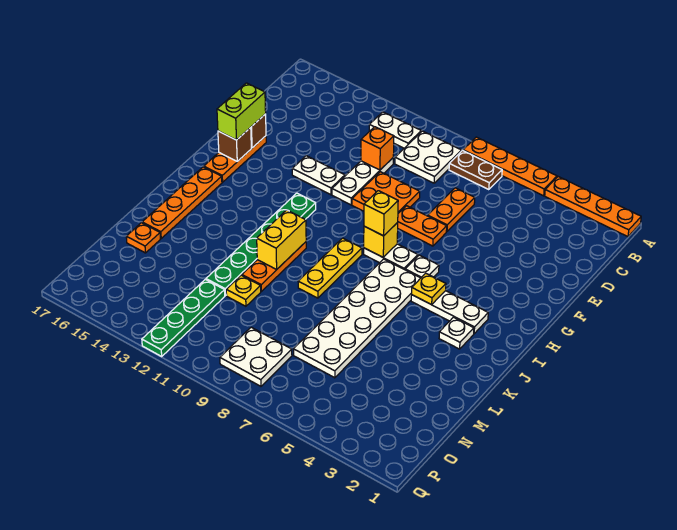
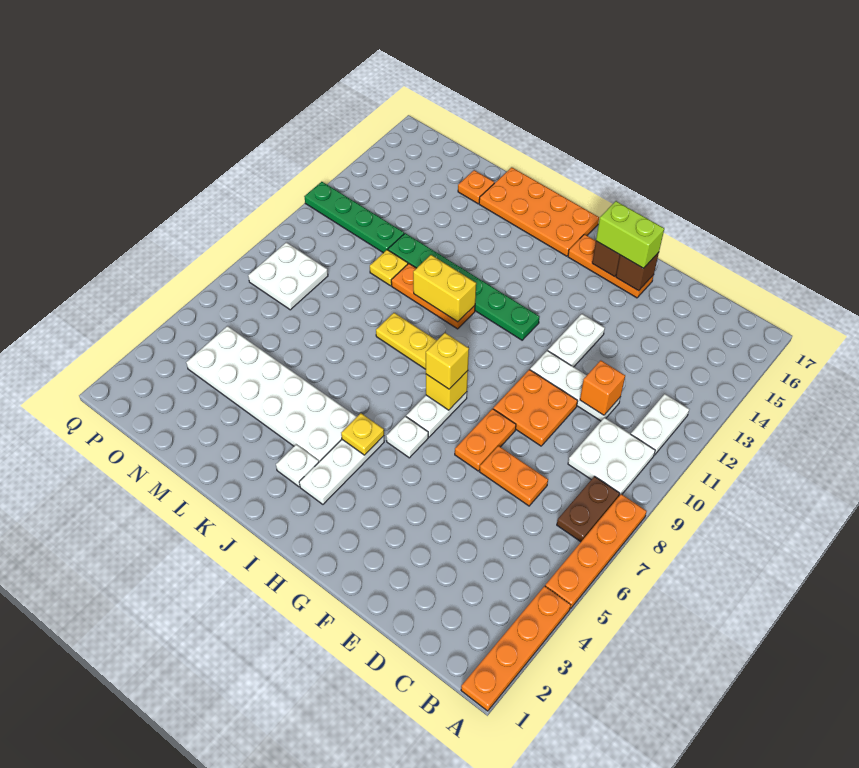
white plate I6:N7 level 1 -> white plate J4:O5 level 1
orange plate I16:L16 level 1 -> orange plate I16:L17 level 1

